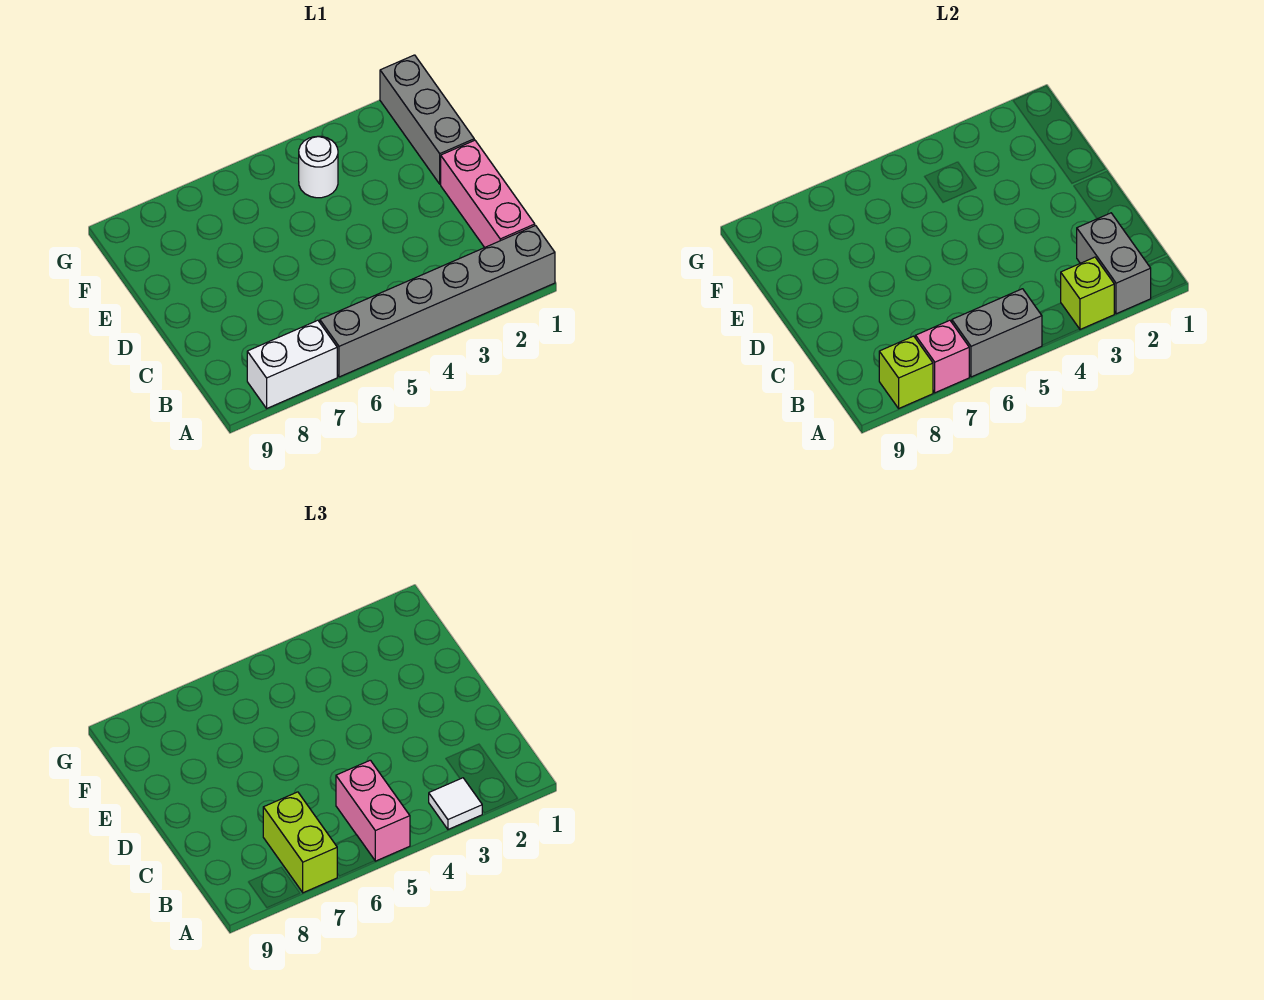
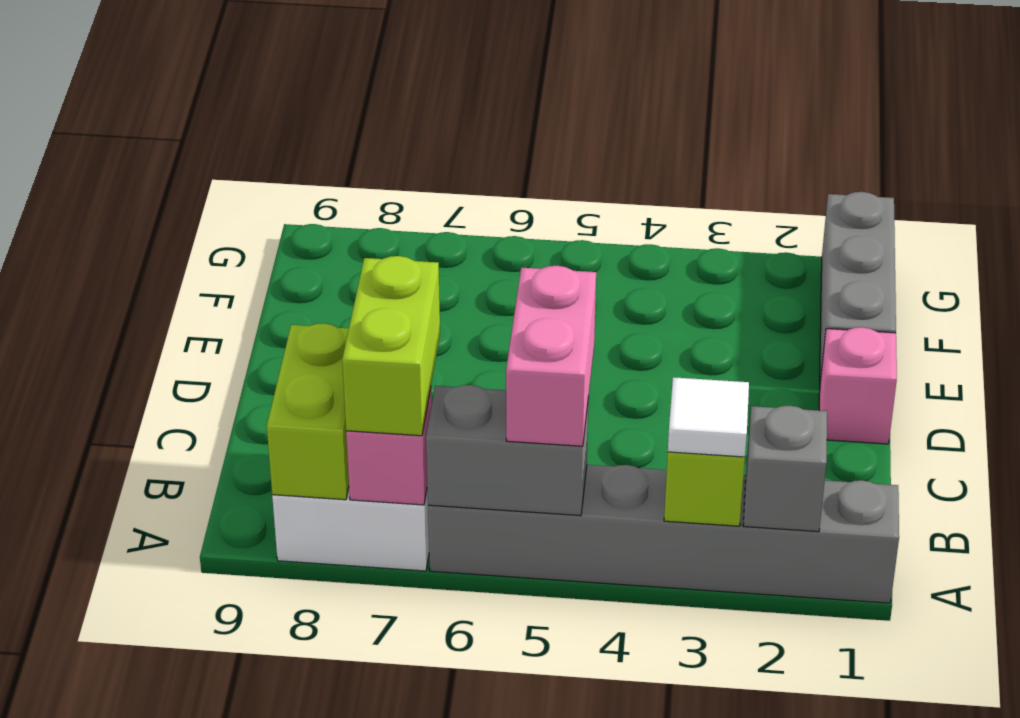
grey brick A2:B2 level 2 -> grey brick A2 level 2
lime brick A8 level 2 -> lime brick A8:B8 level 2
pink brick B1:D1 level 1 -> pink brick D1 level 1
white round brick F4 level 1 -> none

